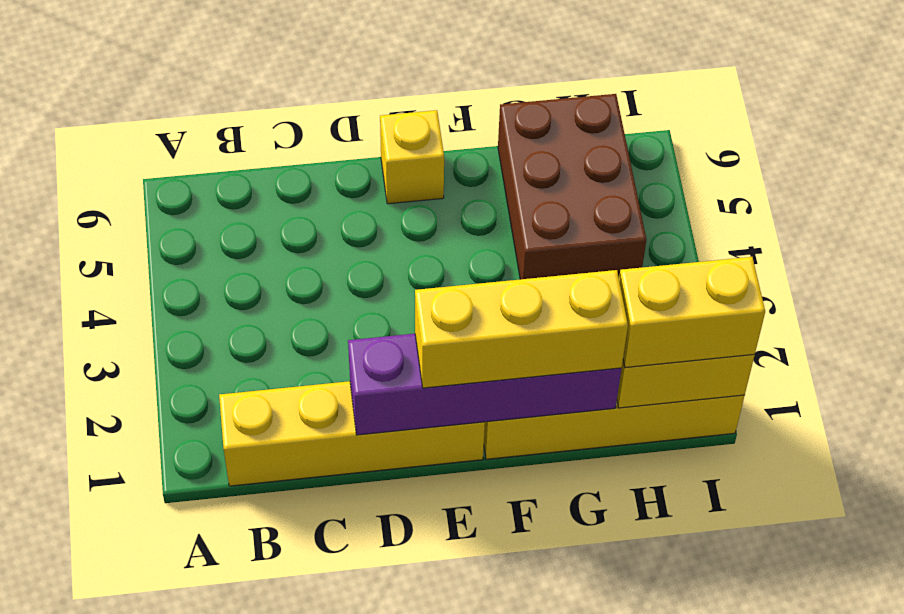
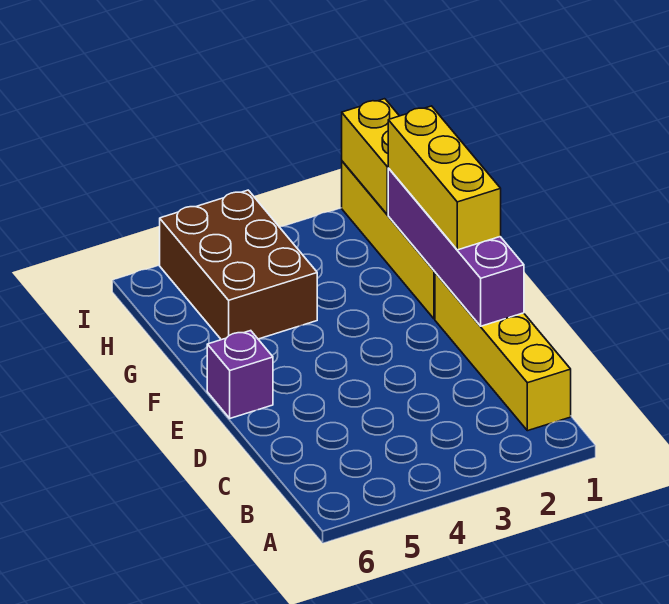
yellow brick E6 level 1 -> purple brick E6 level 1
brown brick G4:H6 level 1 -> brown brick G4:I5 level 1
yellow brick H1:I1 level 3 -> none

